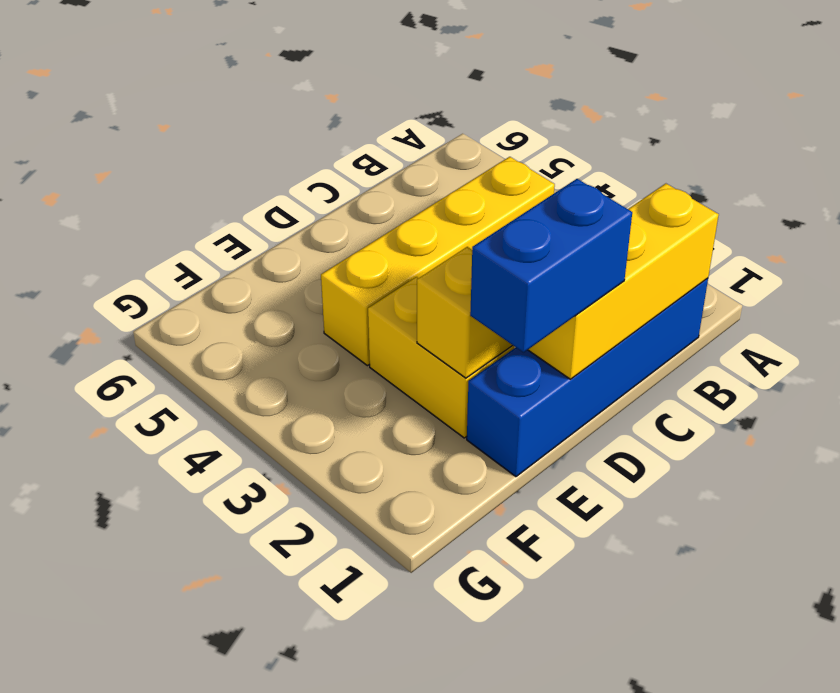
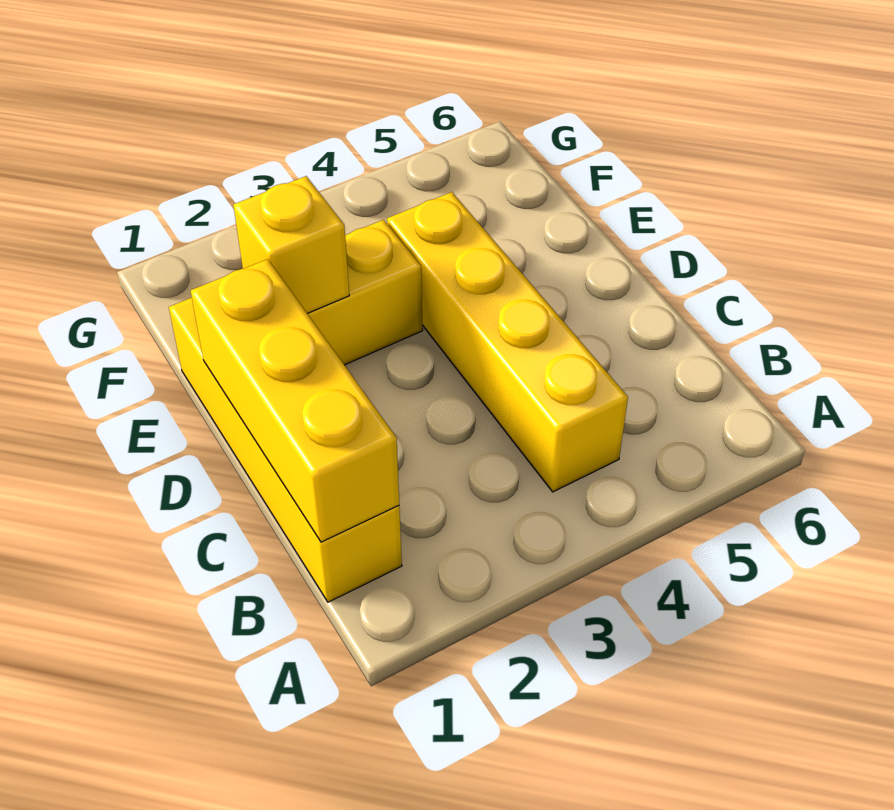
blue brick B1:E1 level 1 -> yellow brick B1:E1 level 1
blue brick D1:E1 level 3 -> none

